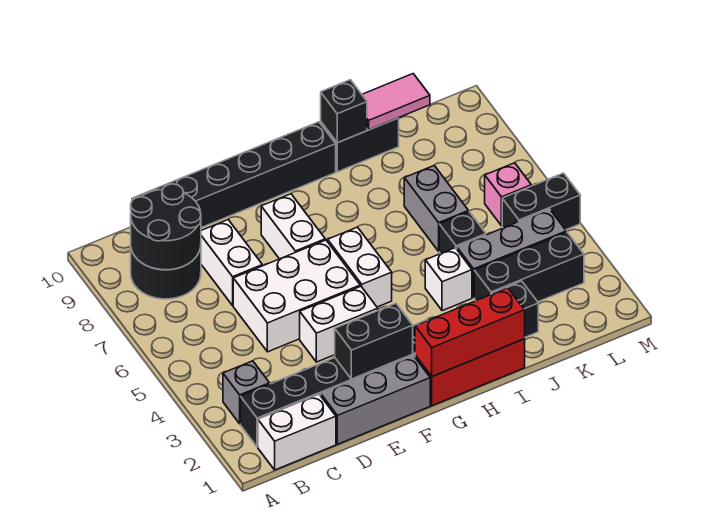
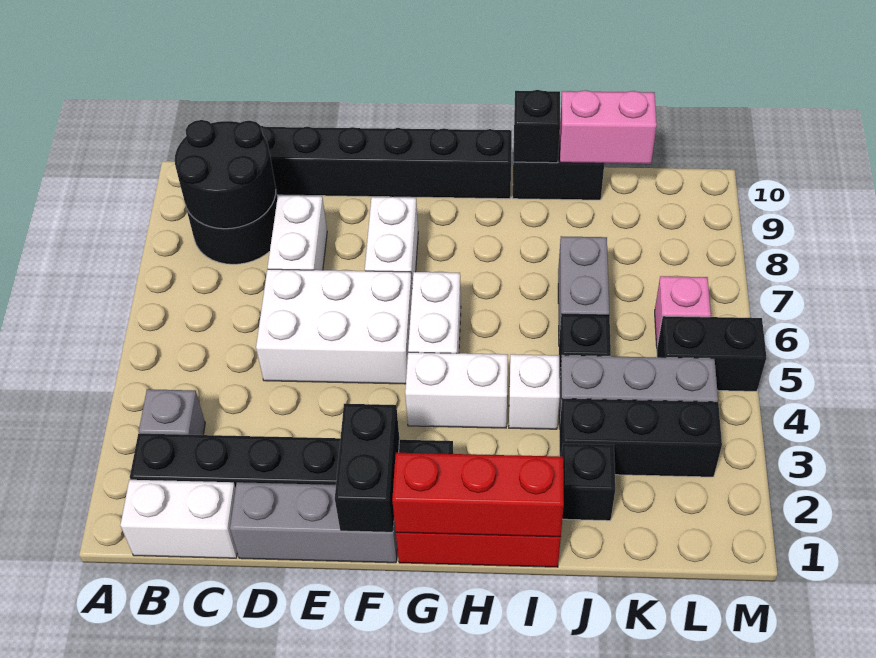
black brick E2:F2 level 2 -> black brick F1:F2 level 2
white brick E4:F4 level 1 -> white brick G4:H4 level 1
pink tile J10:K10 level 2 -> pink brick J10:K10 level 2

